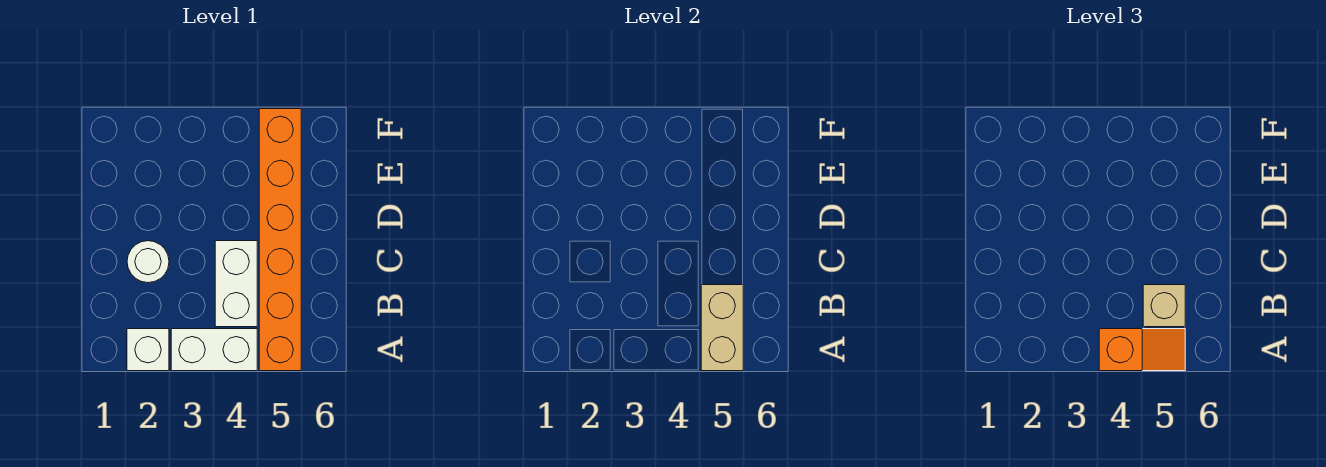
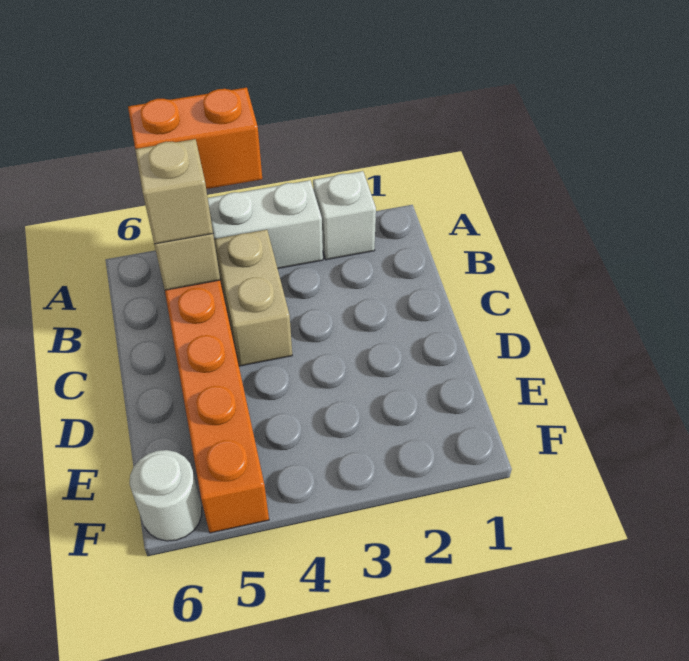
orange slope A4:A5 level 3 top 4 -> orange brick A4:A5 level 3
white brick B4:C4 level 1 -> tan brick B4:C4 level 1
white round brick C2 level 1 -> white round brick F6 level 1

